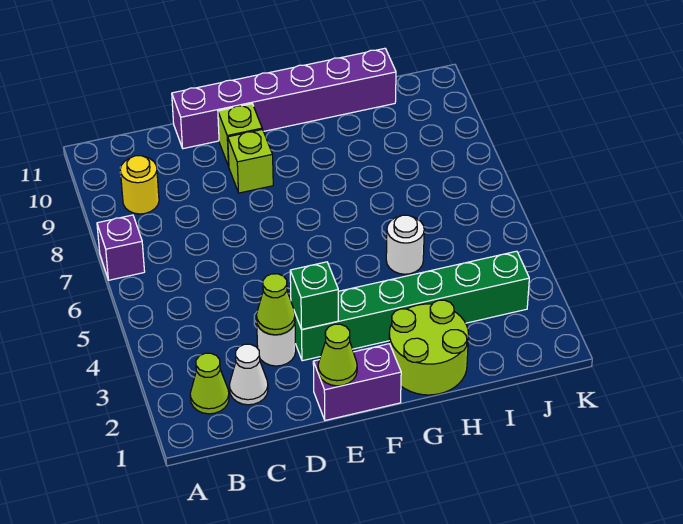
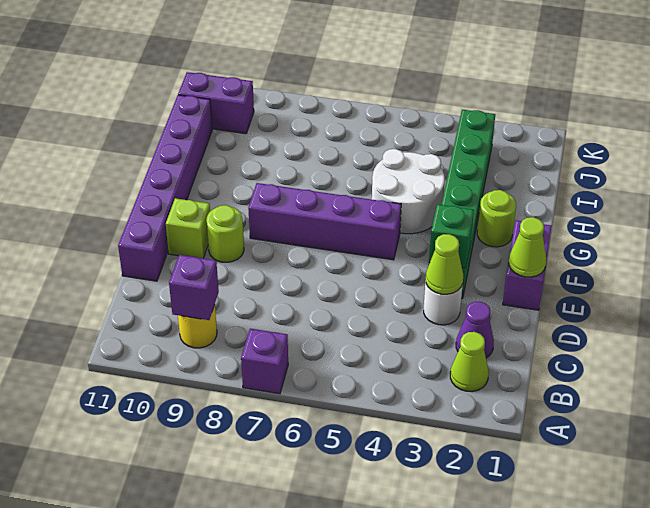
none -> purple brick B9 level 2
white cone C2 level 1 -> purple cone C2 level 1
lime brick E9 level 1 -> lime round brick E9 level 1
none -> purple brick F5:F8 level 1
lime round brick G1:H2 level 1 -> lime round brick G2 level 1
white round brick H5 level 1 -> white round brick G4:H5 level 1
none -> purple brick J10:J11 level 1

